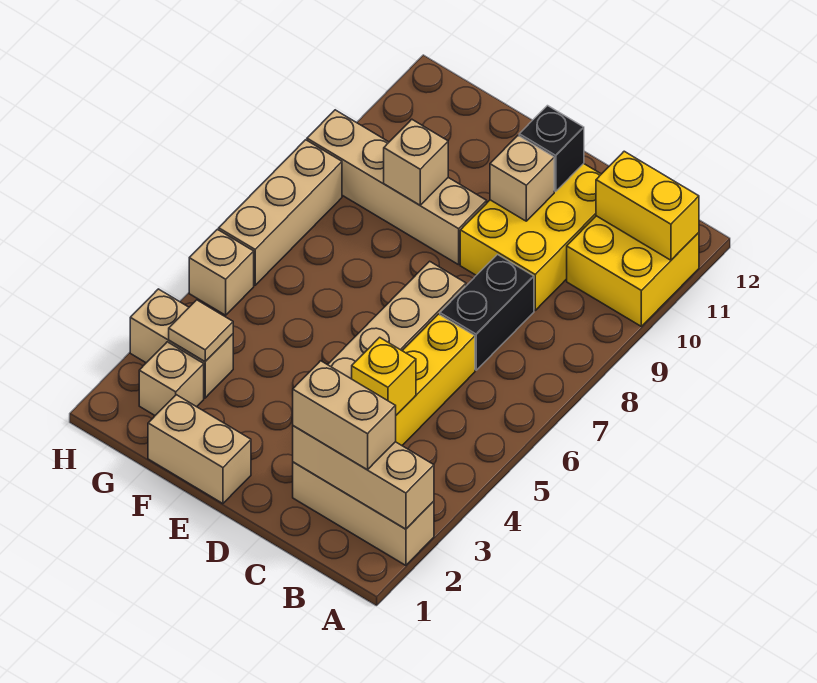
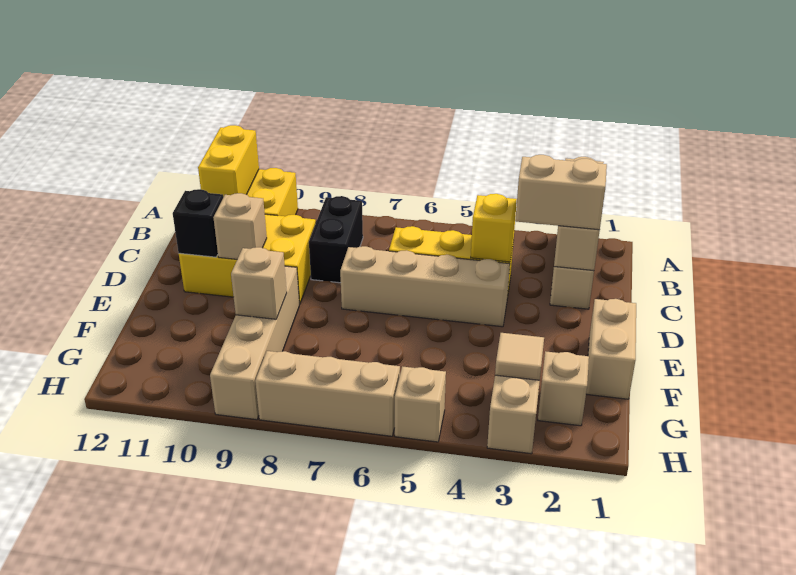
tan brick B2:C2 level 3 -> tan brick C2:C3 level 3
black brick C7:C8 level 1 -> black brick B8:C8 level 1

